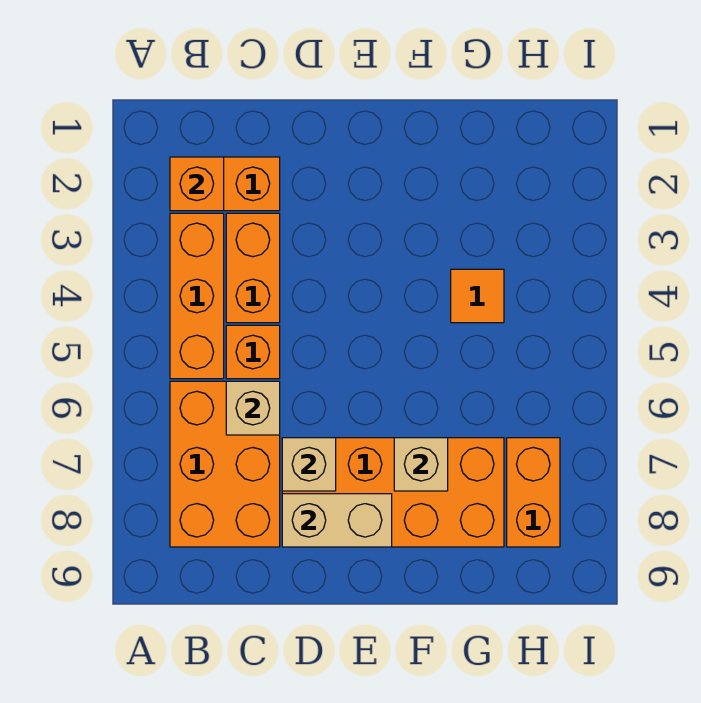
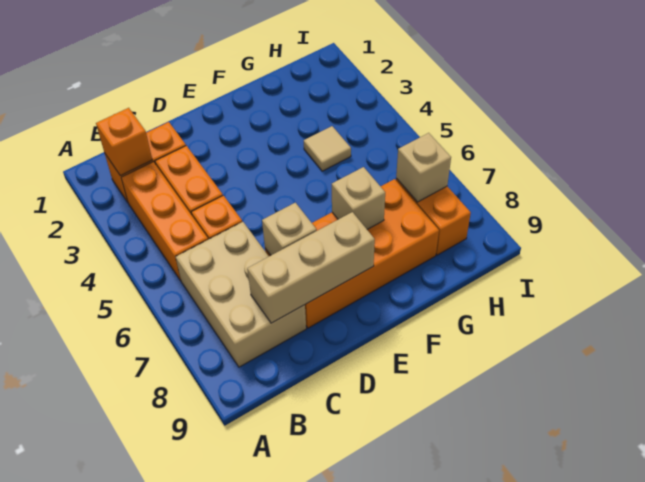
orange brick B6:C8 level 1 -> tan brick B6:C8 level 1
tan brick C6 level 2 -> tan brick H7 level 2
tan brick D8:E8 level 2 -> tan brick C8:E8 level 2
orange tile G4 level 1 -> tan tile G4 level 1

